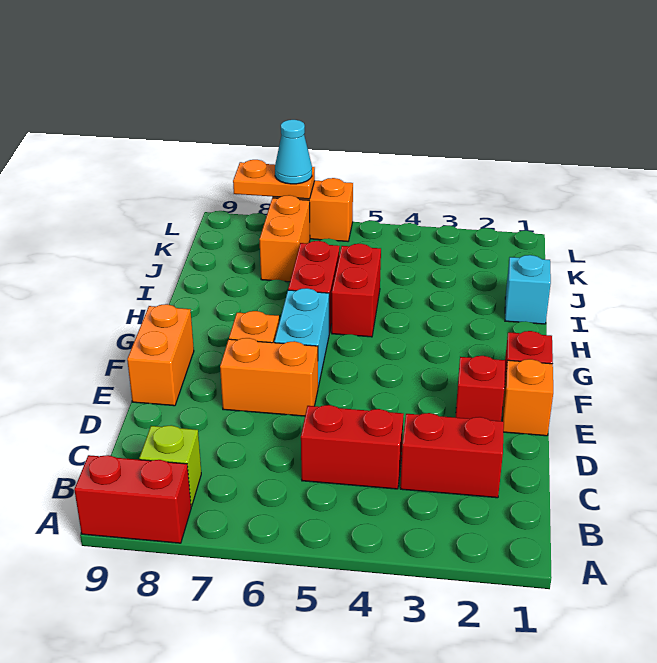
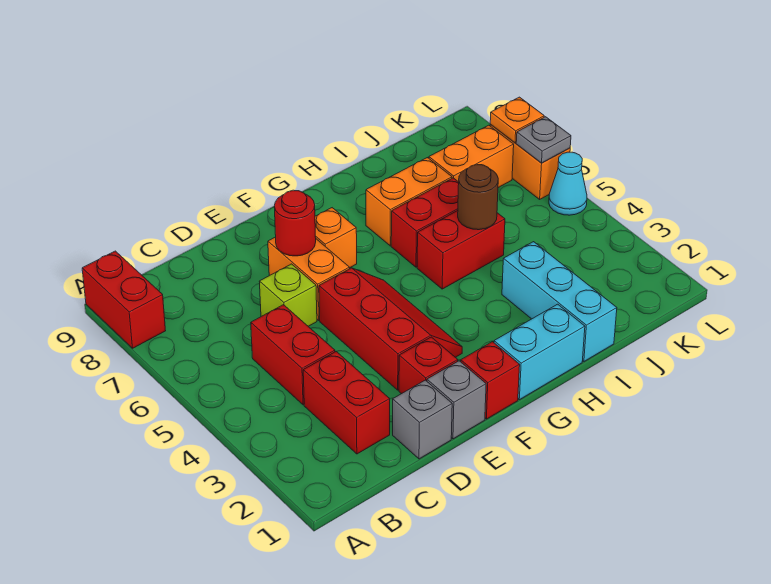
lime brick B8 level 1 -> lime brick D6 level 1
none -> grey brick D1 level 1
orange brick E1 level 1 -> grey brick E1 level 1
none -> red slope E3:F5 level 1 top E
none -> red round brick E7 level 2
orange brick E9:F9 level 1 -> orange brick H7:I7 level 1
cyan brick F6:G6 level 1 -> cyan brick G1:H1 level 1
cyan brick I1 level 1 -> cyan brick I1:I3 level 1
none -> brown round brick I5 level 2
none -> grey plate L6 level 2
orange plate L7:L8 level 2 -> orange plate L7 level 2
cyan cone L7 level 3 -> cyan cone L5 level 1

